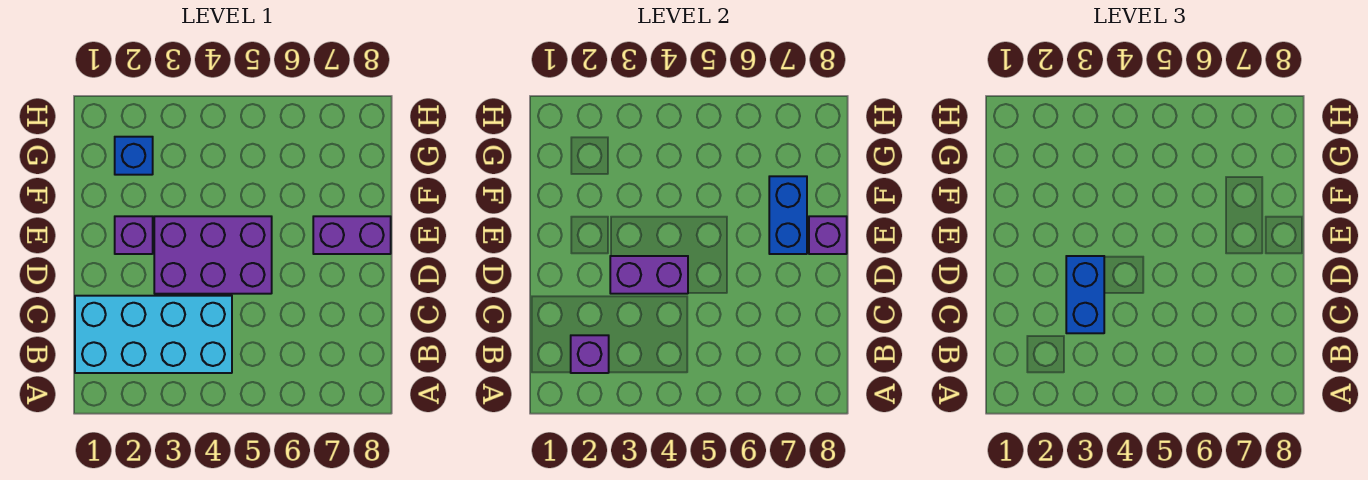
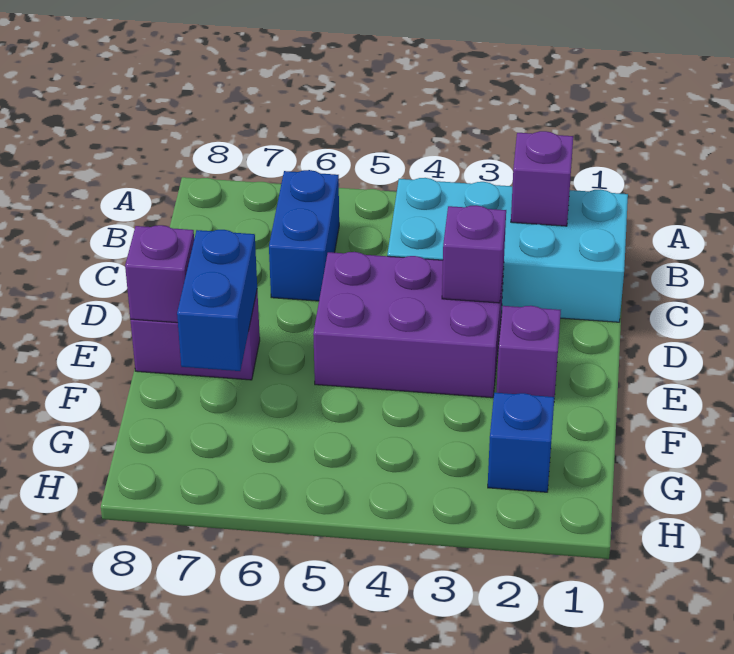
blue brick C3:D3 level 3 -> blue brick B6:C6 level 1
purple brick D3:D4 level 2 -> purple brick D3 level 2

